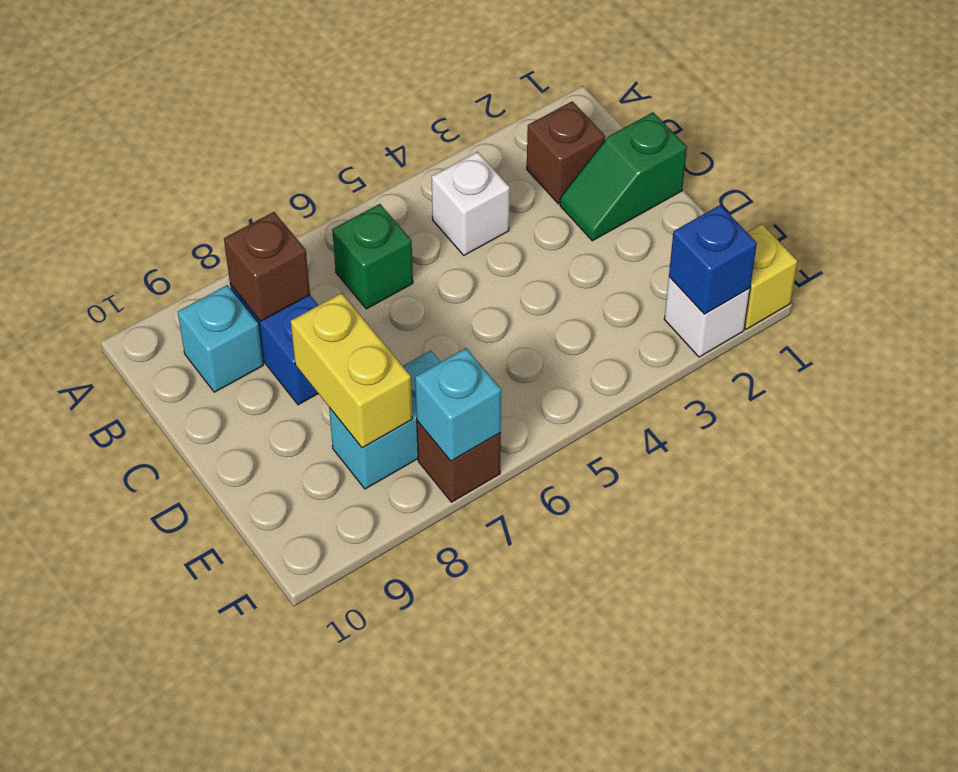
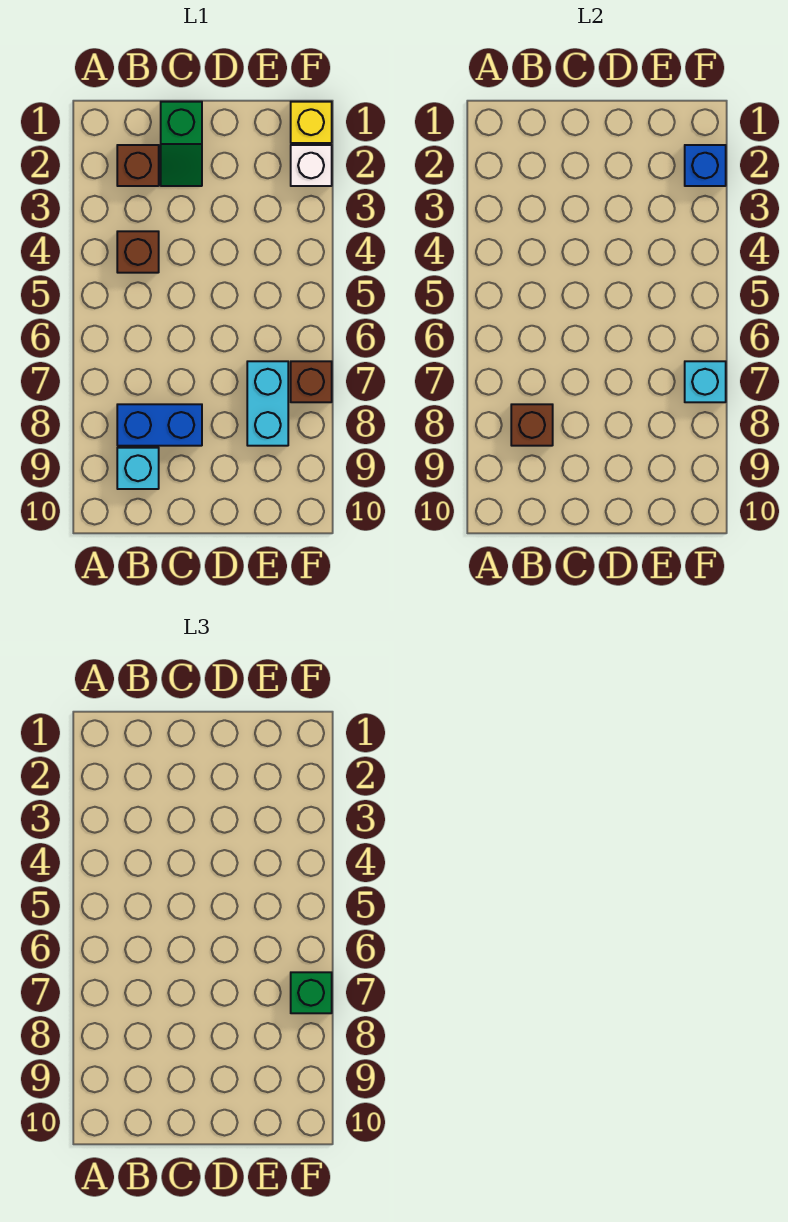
white brick B4 level 1 -> brown brick B4 level 1
green brick B6 level 1 -> green brick F7 level 3
yellow brick D8:E8 level 2 -> none

